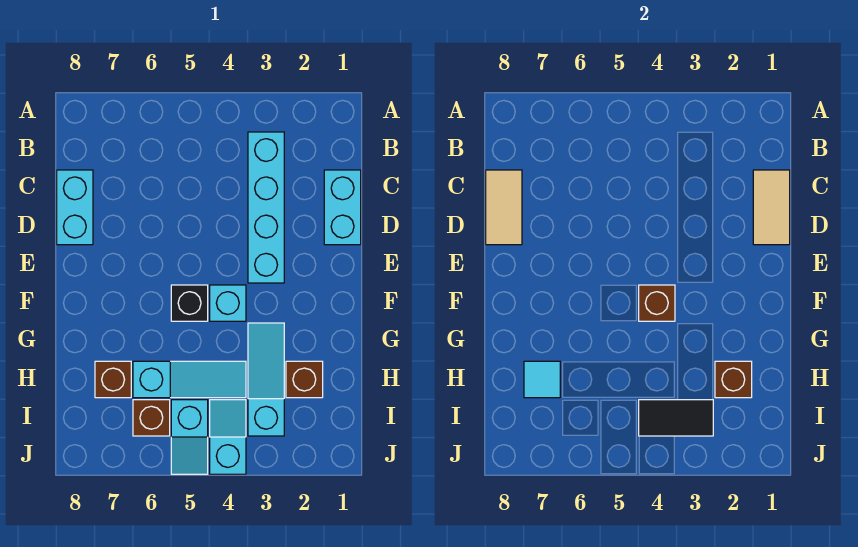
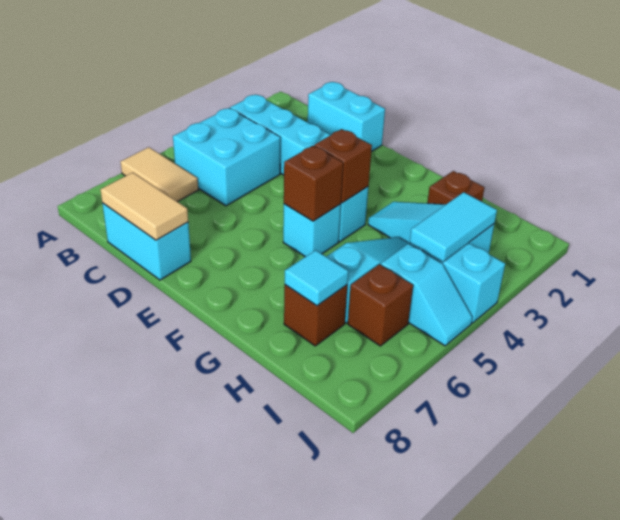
none -> cyan brick B4:C5 level 1
tan tile C1:D1 level 2 -> tan tile A6:B6 level 1
black brick F5 level 1 -> cyan brick F5 level 1
brown brick H2 level 2 -> brown brick F5 level 2
black tile I3:I4 level 2 -> cyan tile I3:I4 level 2

